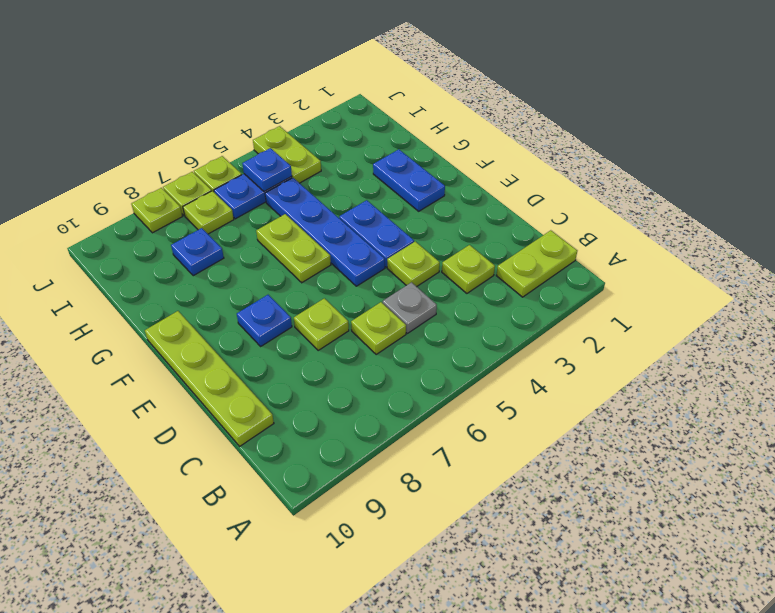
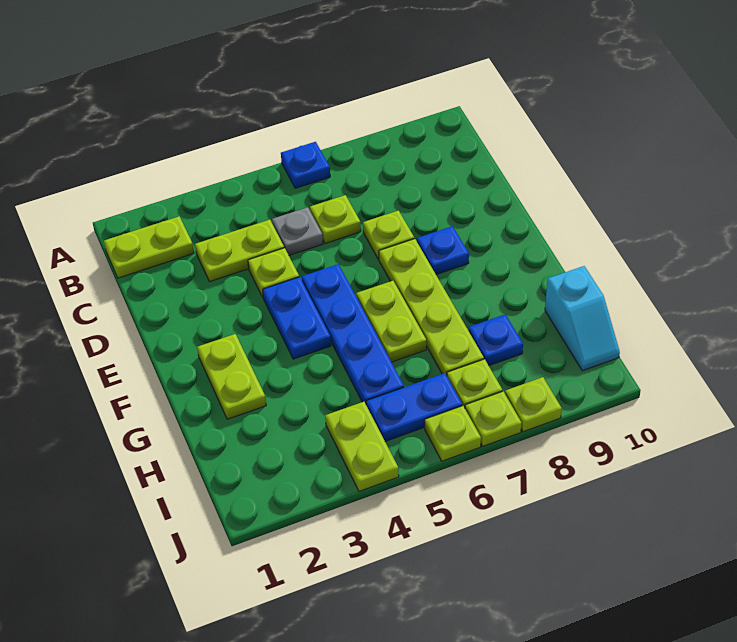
lime plate C3 level 1 -> lime plate C3:C4 level 1
lime plate C10:F10 level 1 -> lime plate E7:H7 level 1
blue plate F2:G2 level 1 -> lime plate F2:G2 level 1
none -> cyan slope H10:I10 level 1 top H
blue plate I5 level 2 -> blue plate A6 level 1

